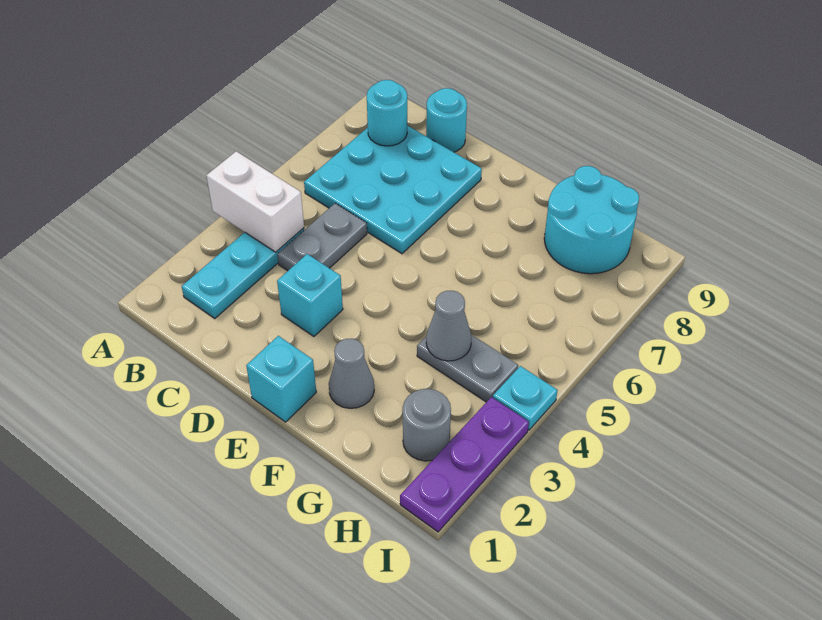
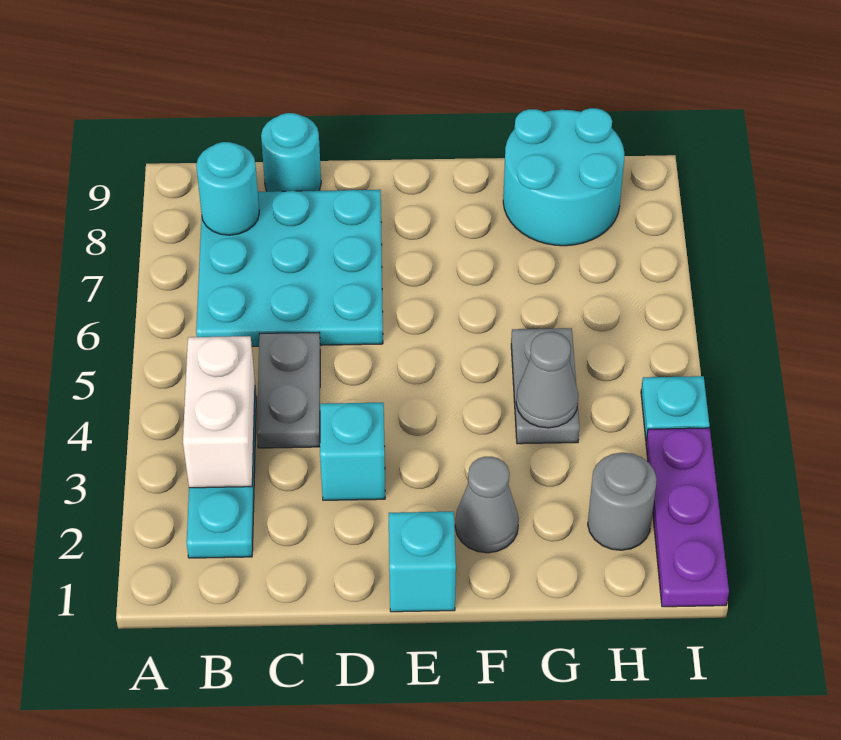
white brick A4:B4 level 2 -> white brick B3:B4 level 2
grey plate G4:H4 level 1 -> grey plate G4:G5 level 1

